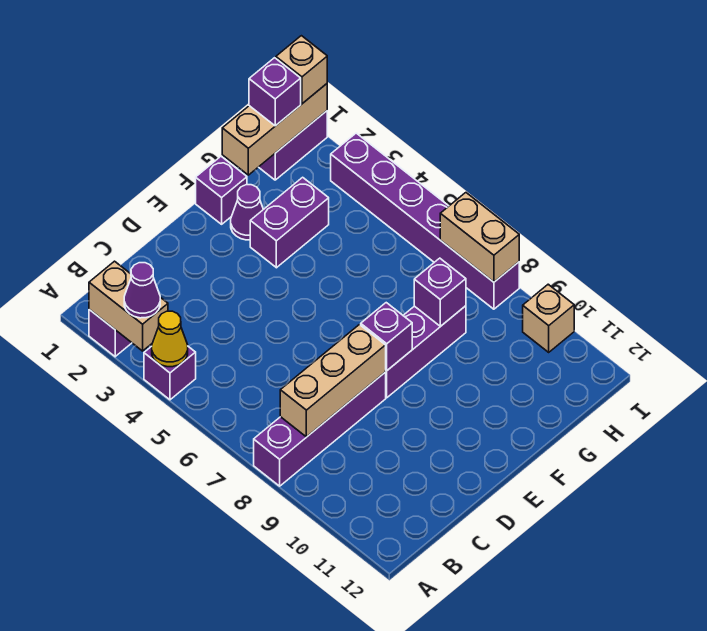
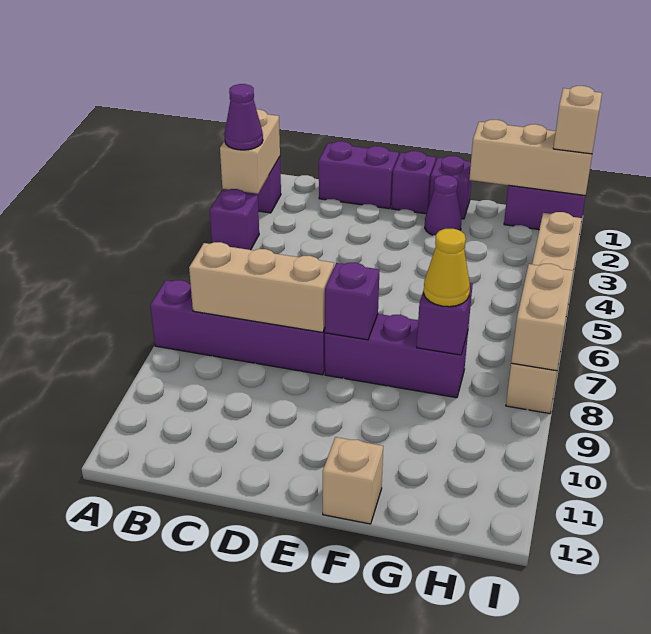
yellow cone A4 level 2 -> yellow cone G8 level 3
purple brick F3:G3 level 1 -> purple brick C1:D1 level 1
purple brick H1 level 3 -> purple brick E1 level 1
purple brick I3:I8 level 1 -> tan brick I3:I8 level 1
tan brick I10 level 1 -> tan brick F12 level 1

